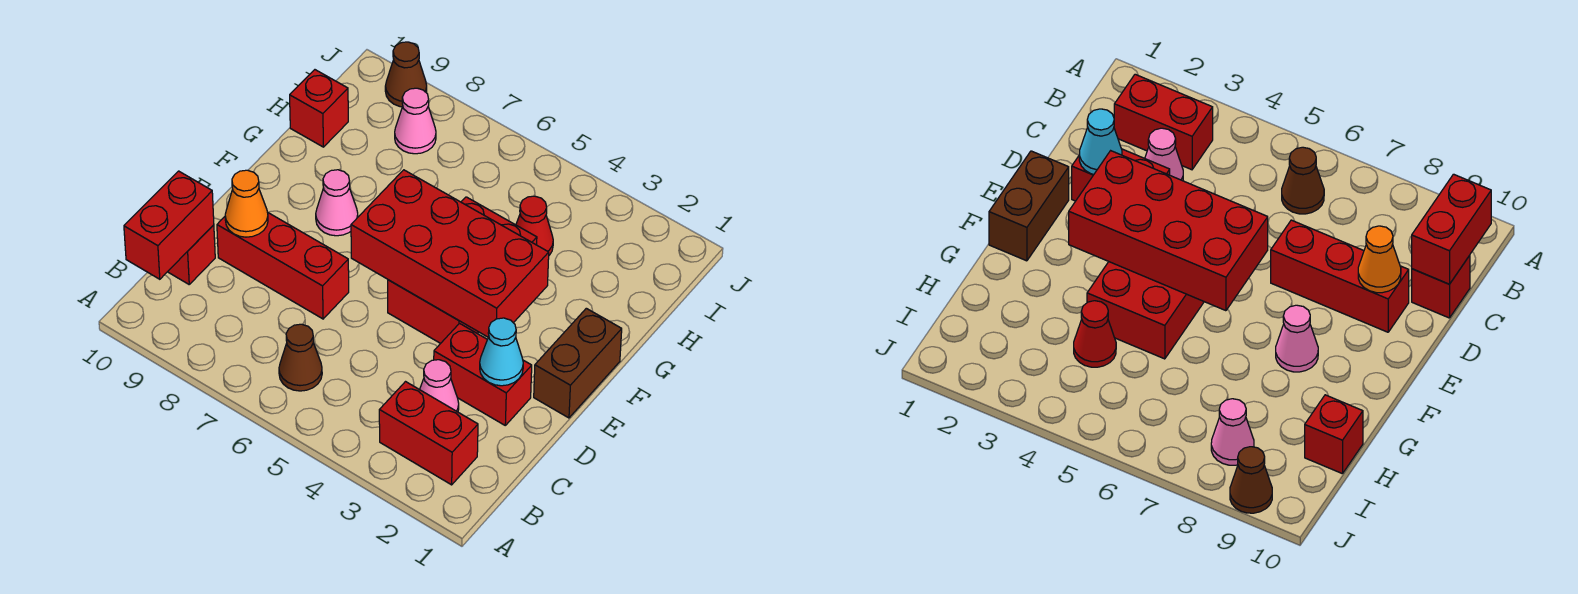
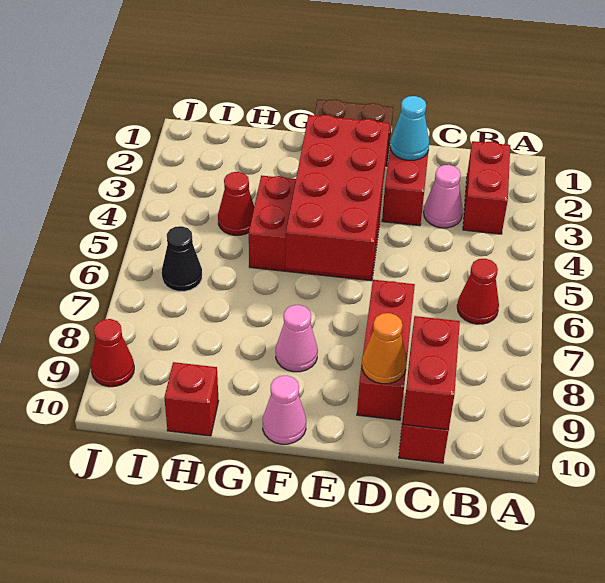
brown cone B6 level 1 -> red cone B6 level 1
red brick B10:C10 level 2 -> red brick C9:C10 level 2
none -> black cone I6 level 1
pink cone I8 level 1 -> pink cone F10 level 1
brown cone J9 level 1 -> red cone J9 level 1

